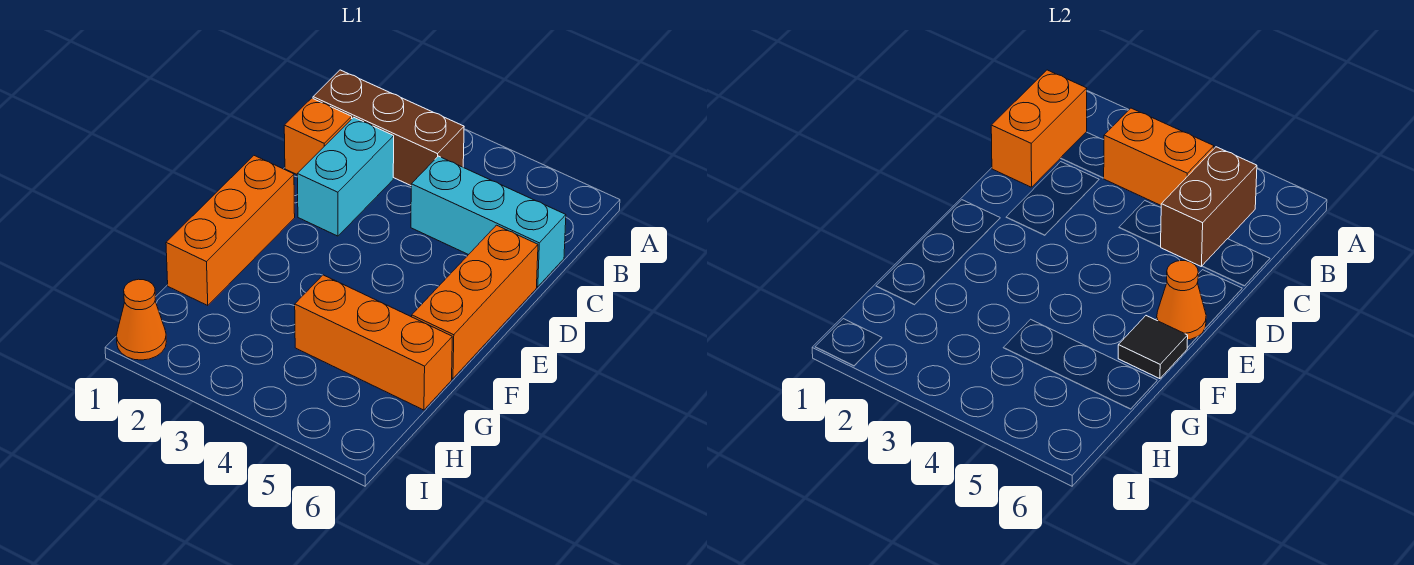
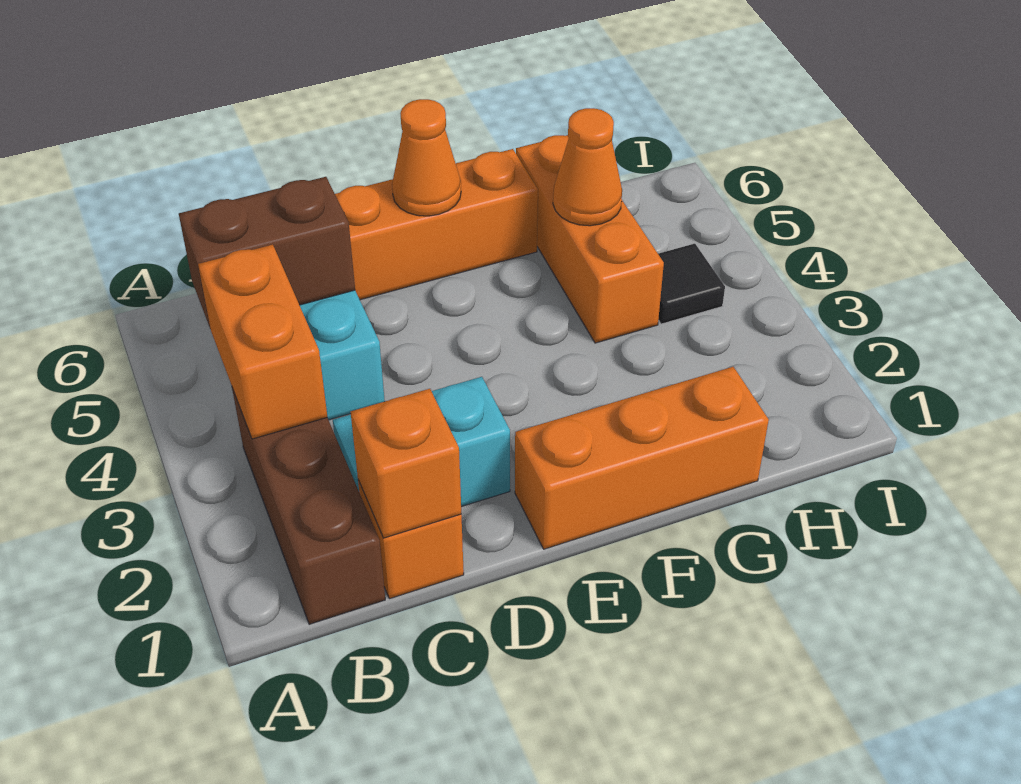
orange brick B1:C1 level 2 -> orange brick C1 level 2
black tile F6 level 2 -> black tile H4 level 1
orange cone I1 level 1 -> orange cone G5 level 2

